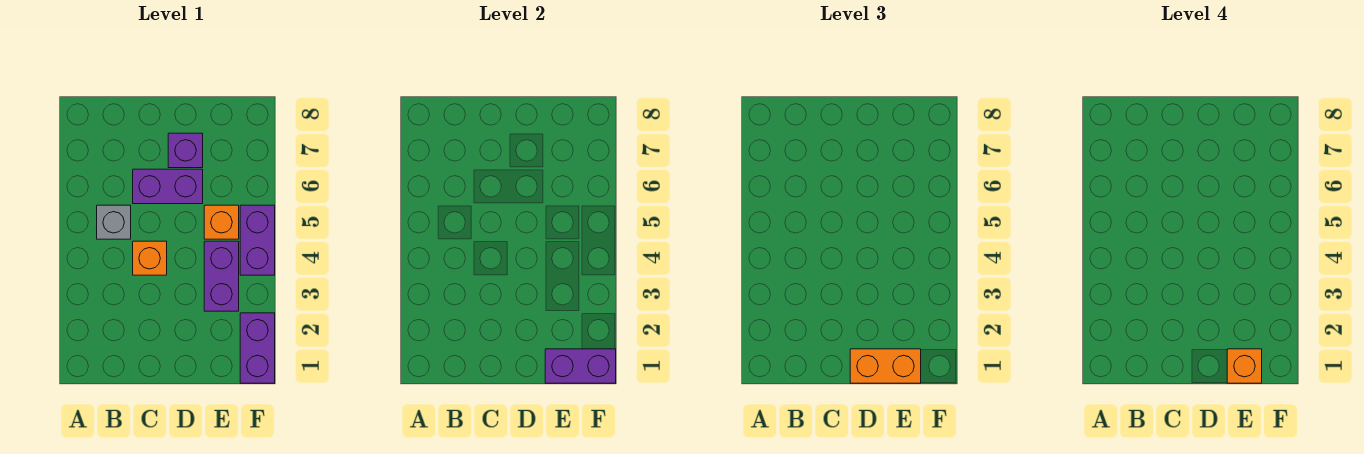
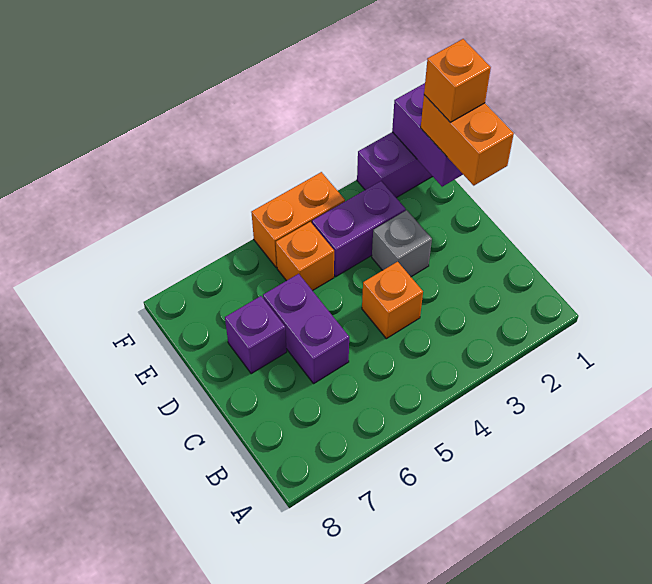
grey brick B5 level 1 -> grey brick D3 level 1
purple brick F4:F5 level 1 -> orange brick F4:F5 level 1

